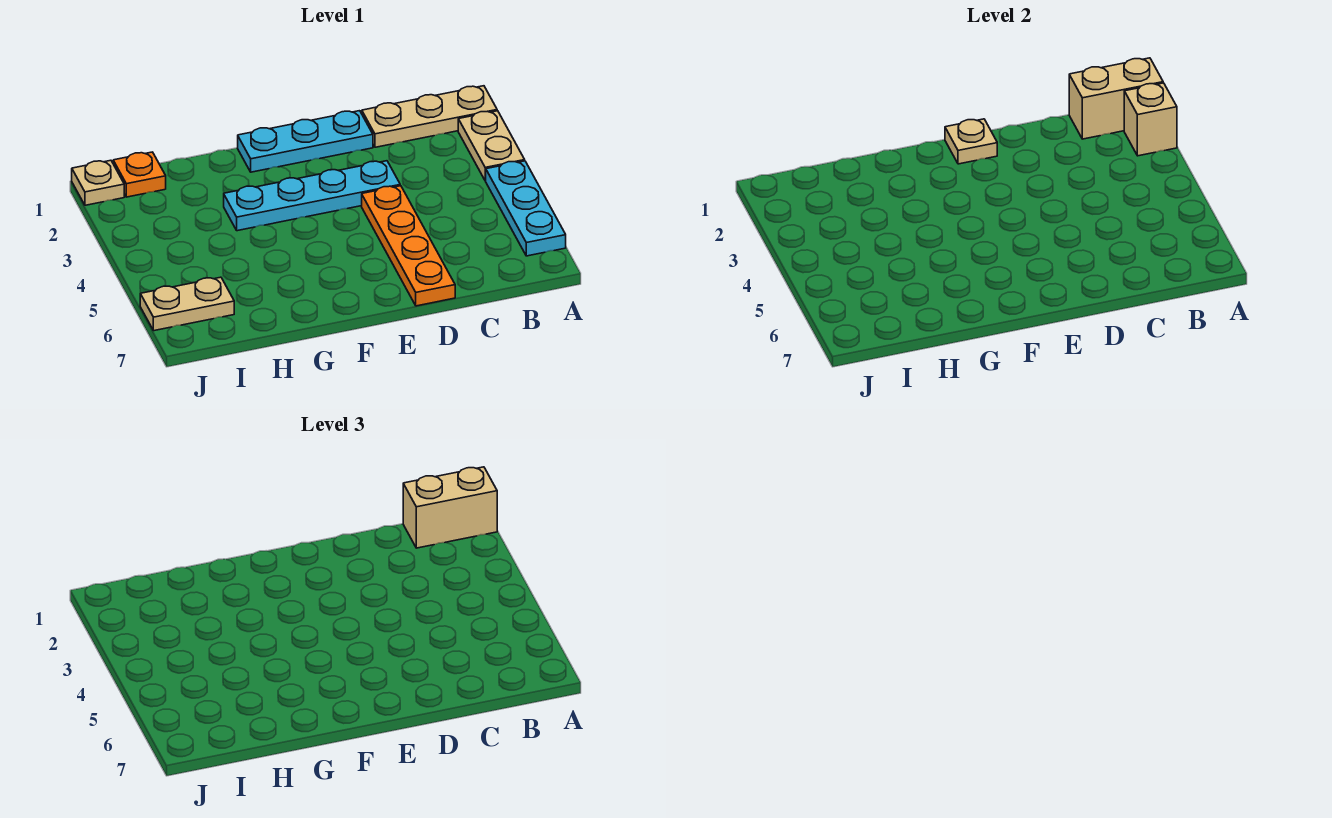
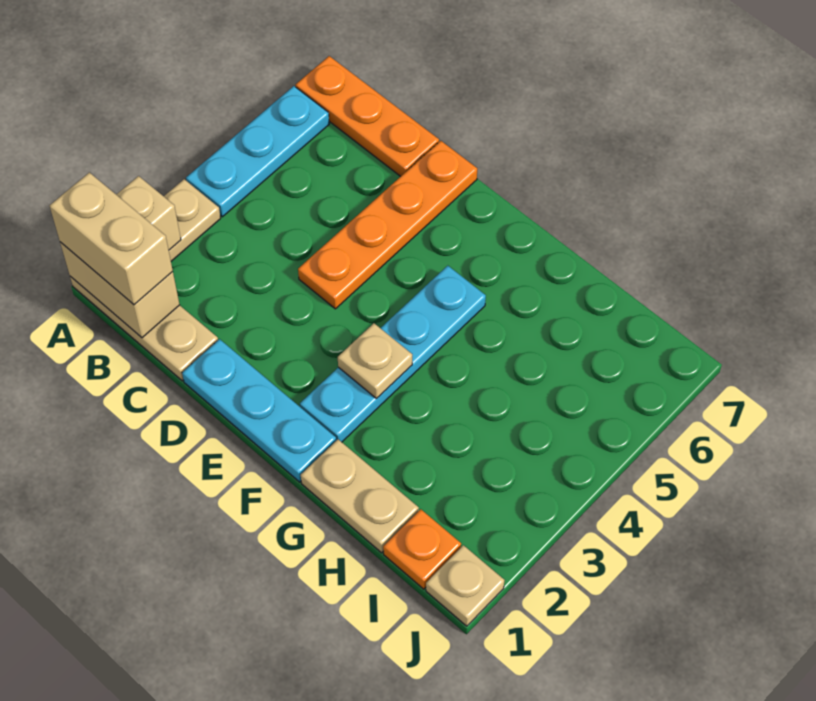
none -> orange plate A7:C7 level 1
cyan plate D3:G3 level 1 -> cyan plate F2:F5 level 1
tan plate E1 level 2 -> tan plate F3 level 2
tan plate I6:J6 level 1 -> tan plate G1:H1 level 1

